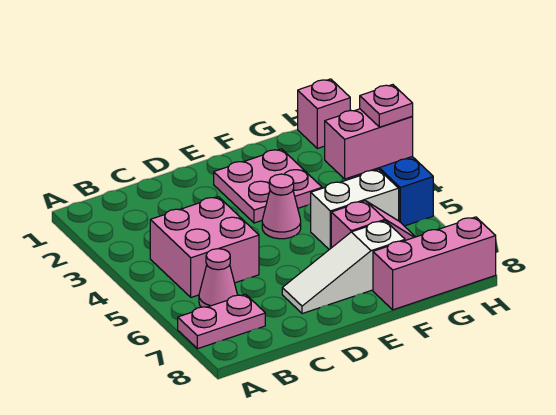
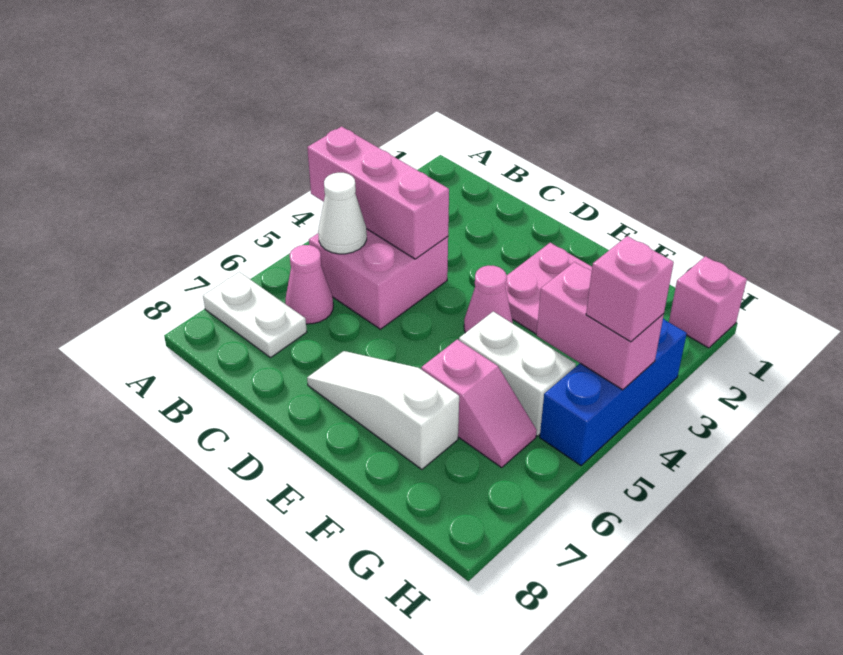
pink plate A7:B7 level 1 -> white plate A7:B7 level 1
none -> white cone B5 level 2
pink brick F8:H8 level 1 -> pink brick A4:C4 level 2
pink plate H4 level 3 -> pink brick H4 level 3

